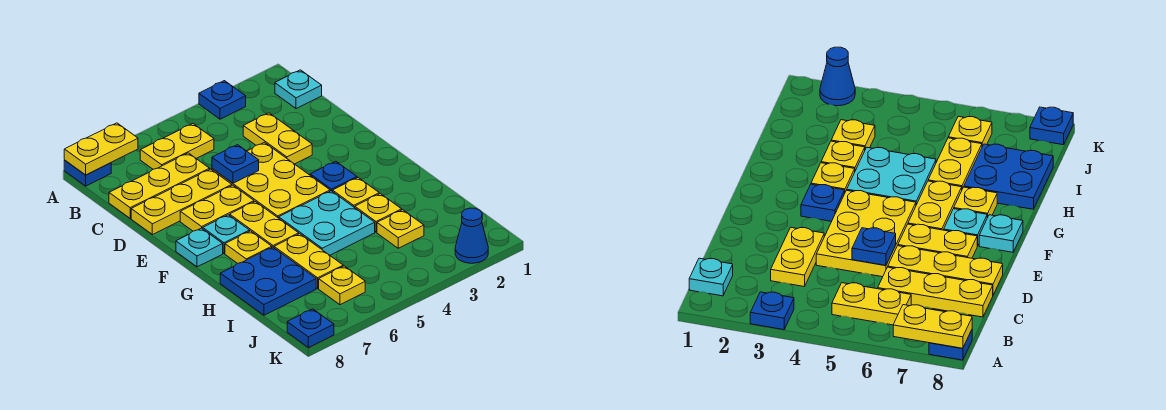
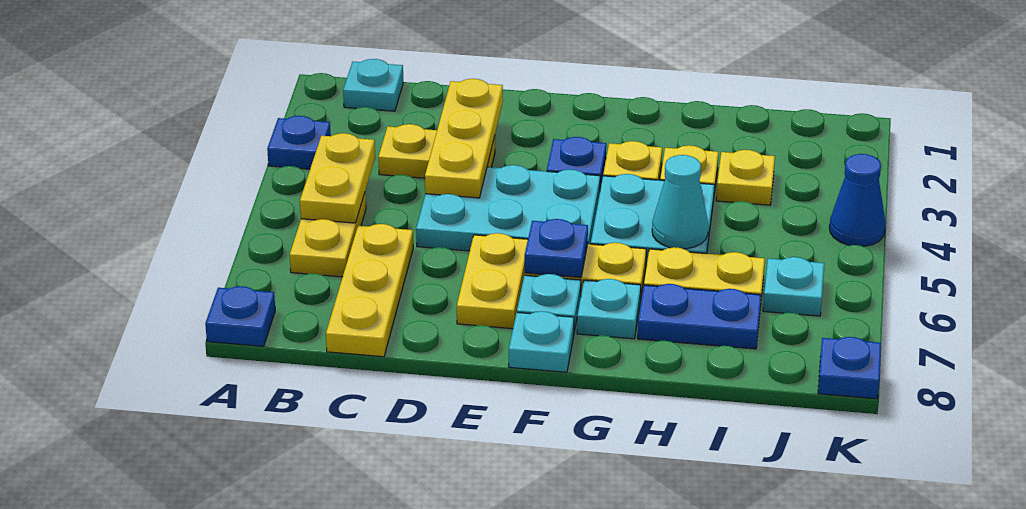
yellow plate A7:A8 level 2 -> yellow plate B4:B5 level 2
yellow plate D4:F5 level 1 -> cyan plate D4:F5 level 1
blue plate D5 level 2 -> blue plate F6 level 2
yellow plate D6:D8 level 1 -> yellow plate D2:D4 level 2
yellow plate G7 level 1 -> cyan plate G7 level 1
none -> cyan cone H5 level 2
blue plate H7:I8 level 1 -> blue plate H7:I7 level 1
yellow plate J6 level 1 -> cyan plate J6 level 1
blue cone K2 level 1 -> blue cone K4 level 1

